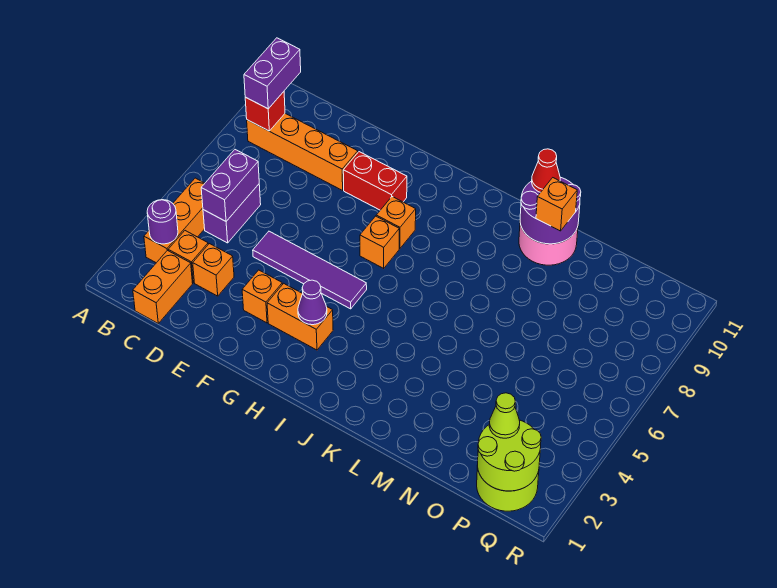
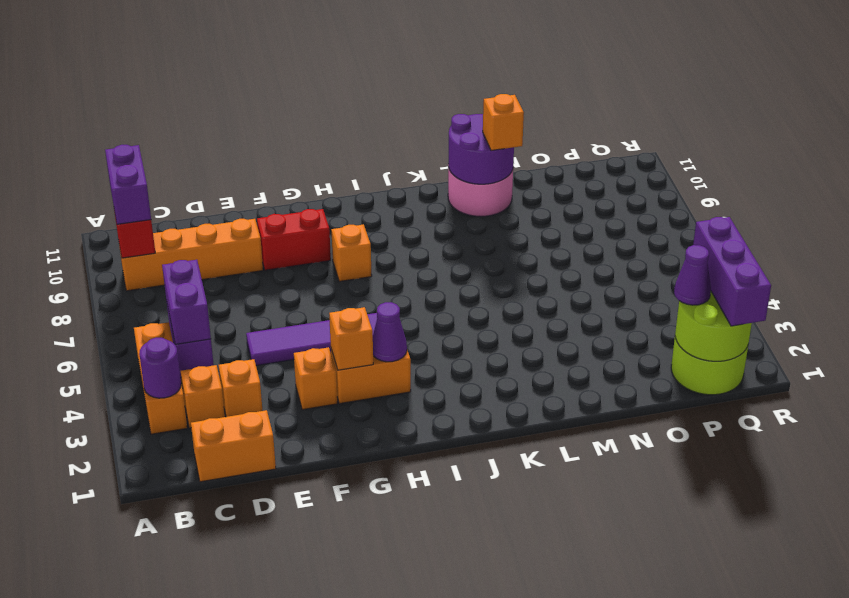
orange brick C1:C2 level 1 -> orange brick C1:D1 level 1
orange brick H7 level 1 -> orange brick G3 level 2
red cone L11 level 3 -> none
lime cone P2 level 3 -> purple cone P2 level 3
none -> purple brick Q1:Q3 level 3

